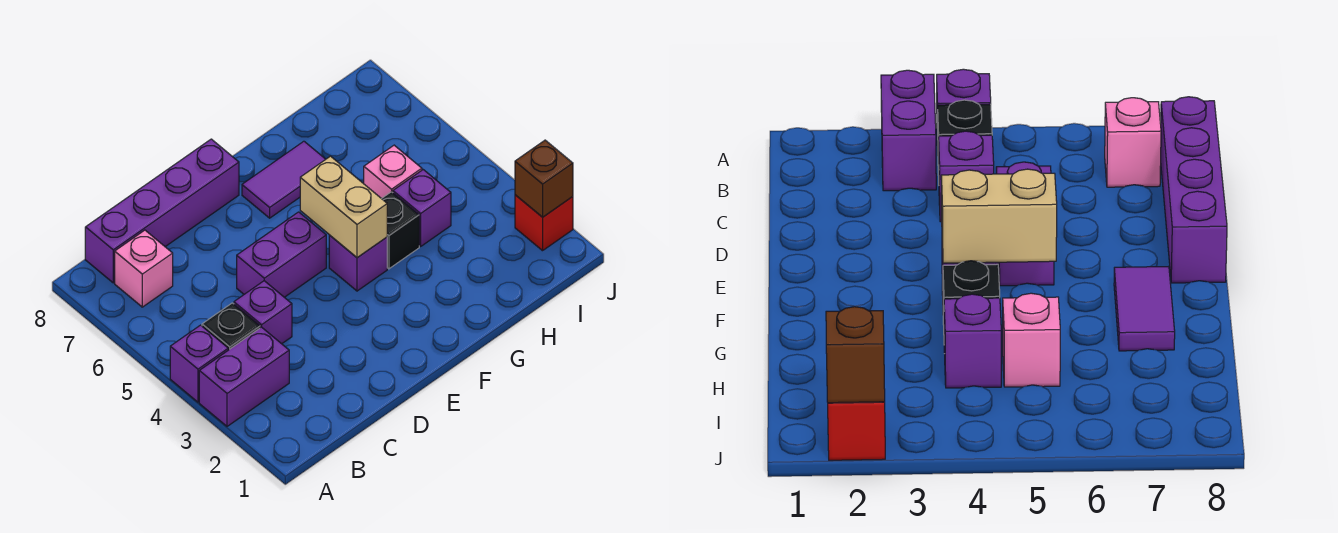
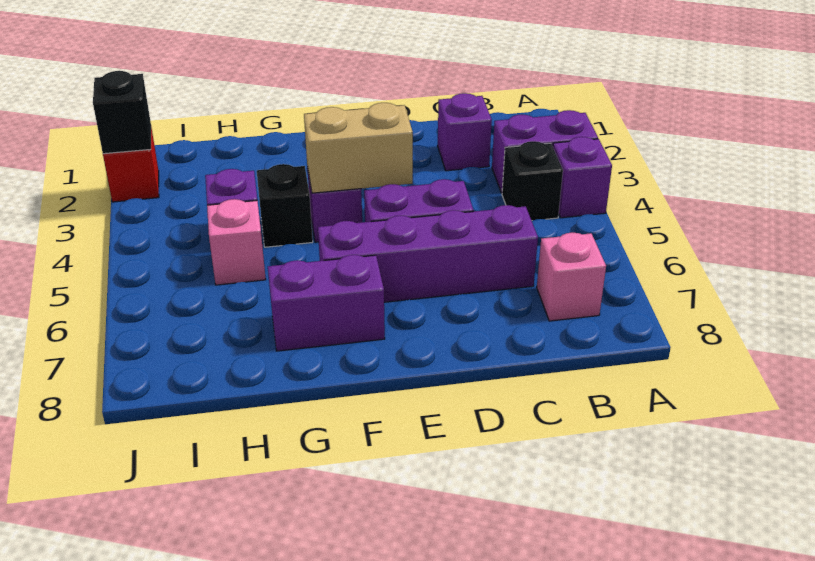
purple brick B8:E8 level 1 -> purple brick C6:F6 level 1
purple brick C4 level 1 -> purple brick C2 level 1
tan brick F4:F5 level 2 -> tan brick E4:F4 level 2
purple tile F7:G7 level 1 -> purple brick F7:G7 level 1
brown brick J2 level 2 -> black brick J2 level 2

